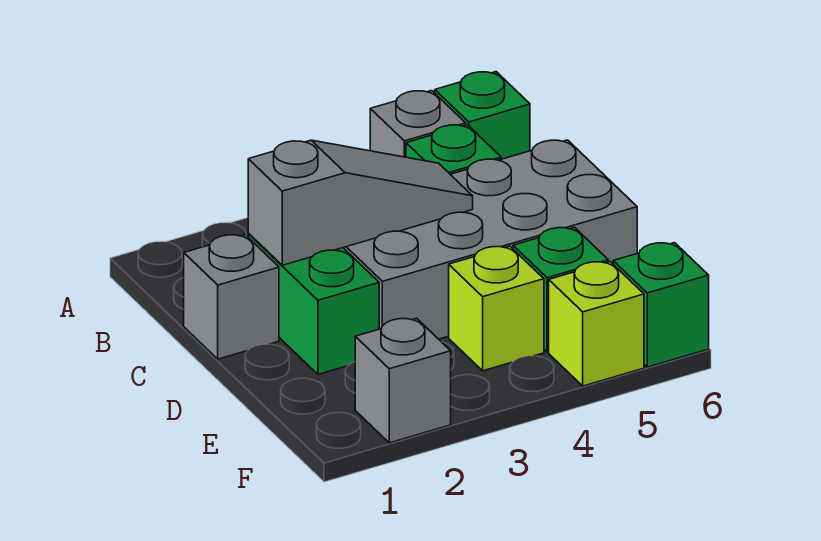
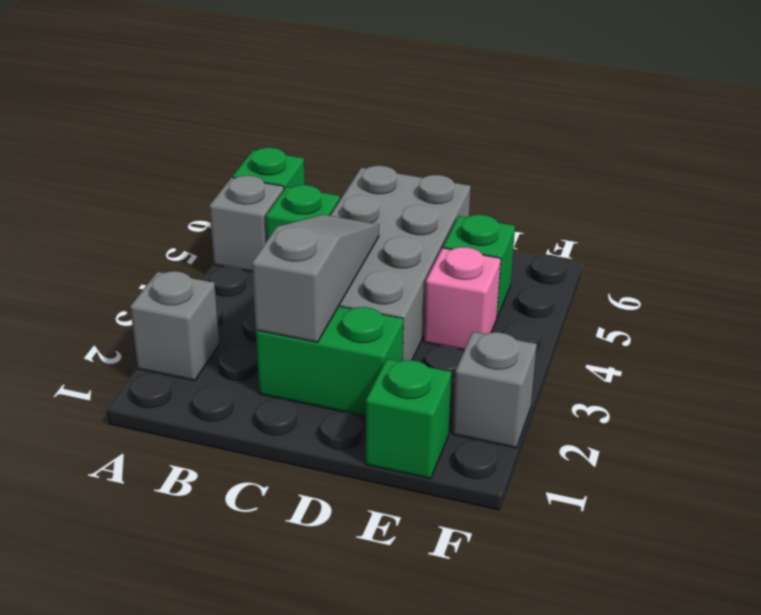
grey brick C1 level 1 -> grey brick A2 level 1
lime brick E4 level 1 -> pink brick E4 level 1
lime brick F5 level 1 -> none
green brick F6 level 1 -> green brick E1 level 1

